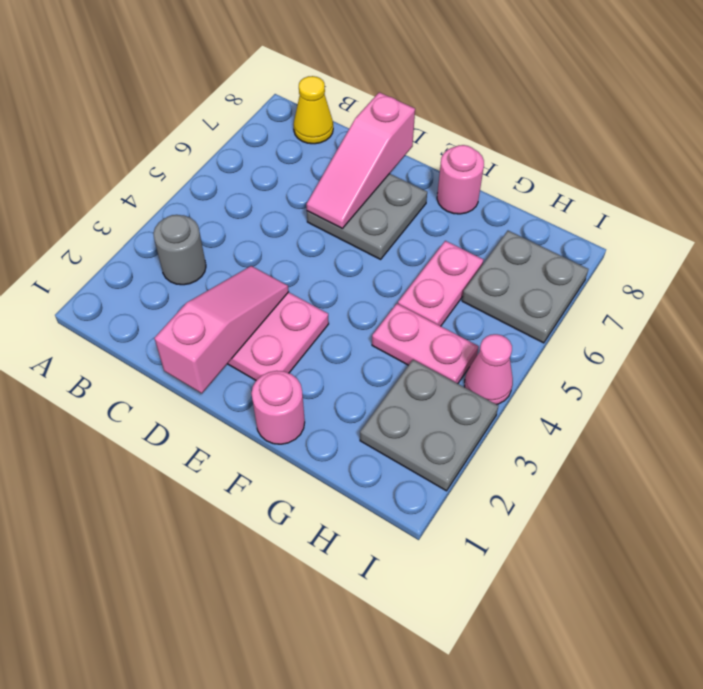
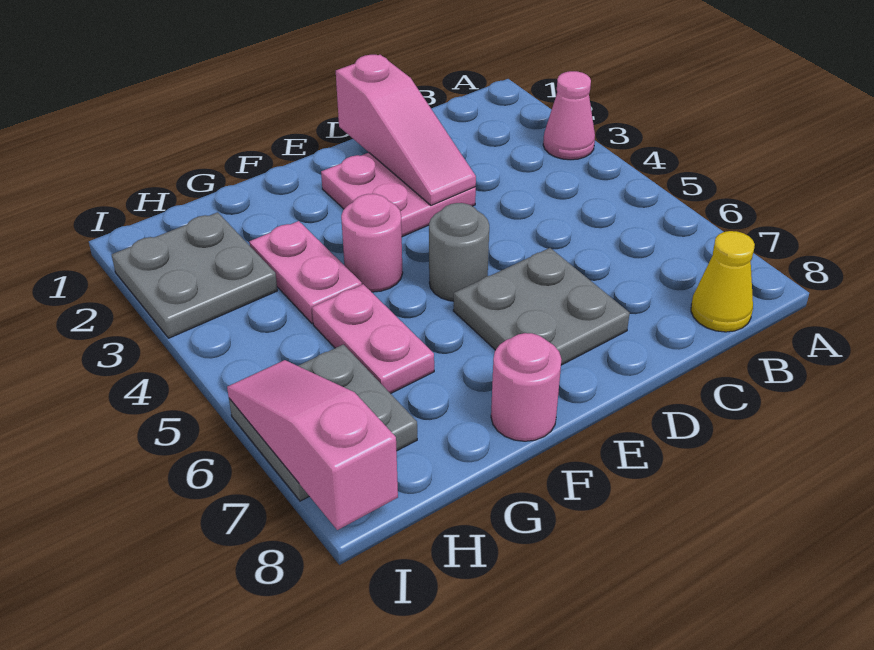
grey round brick B3 level 1 -> grey round brick E5 level 1
pink slope D6:D8 level 2 top 8 -> pink slope I6:I8 level 2 top 8
pink round brick F1 level 1 -> pink round brick F4 level 1
pink plate G4:H4 level 1 -> pink plate G3:G4 level 1
pink cone I4 level 1 -> pink cone A3 level 1

